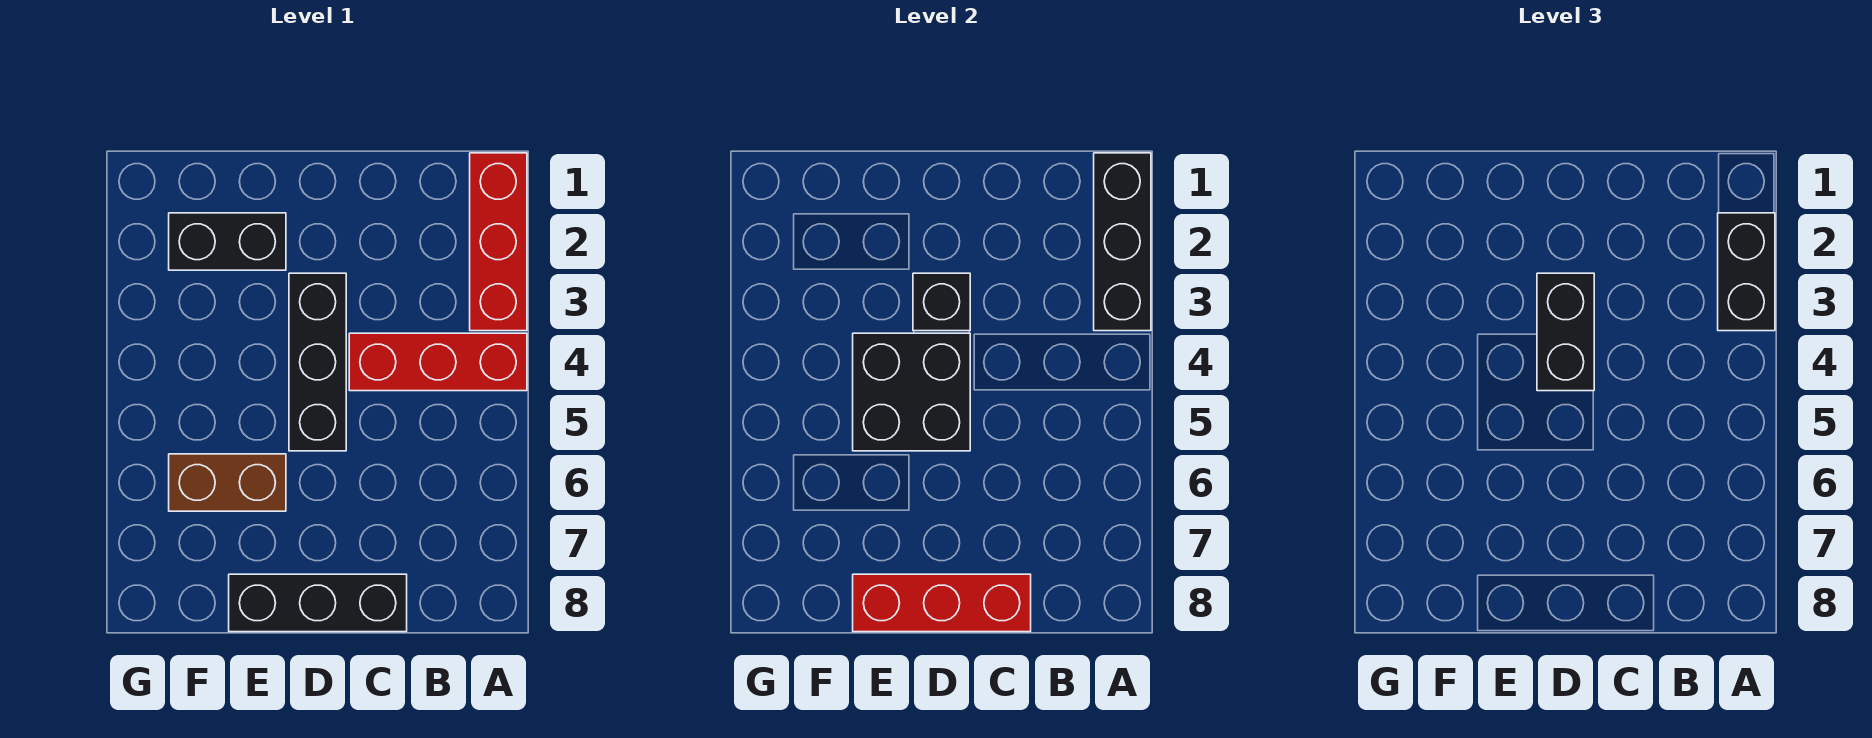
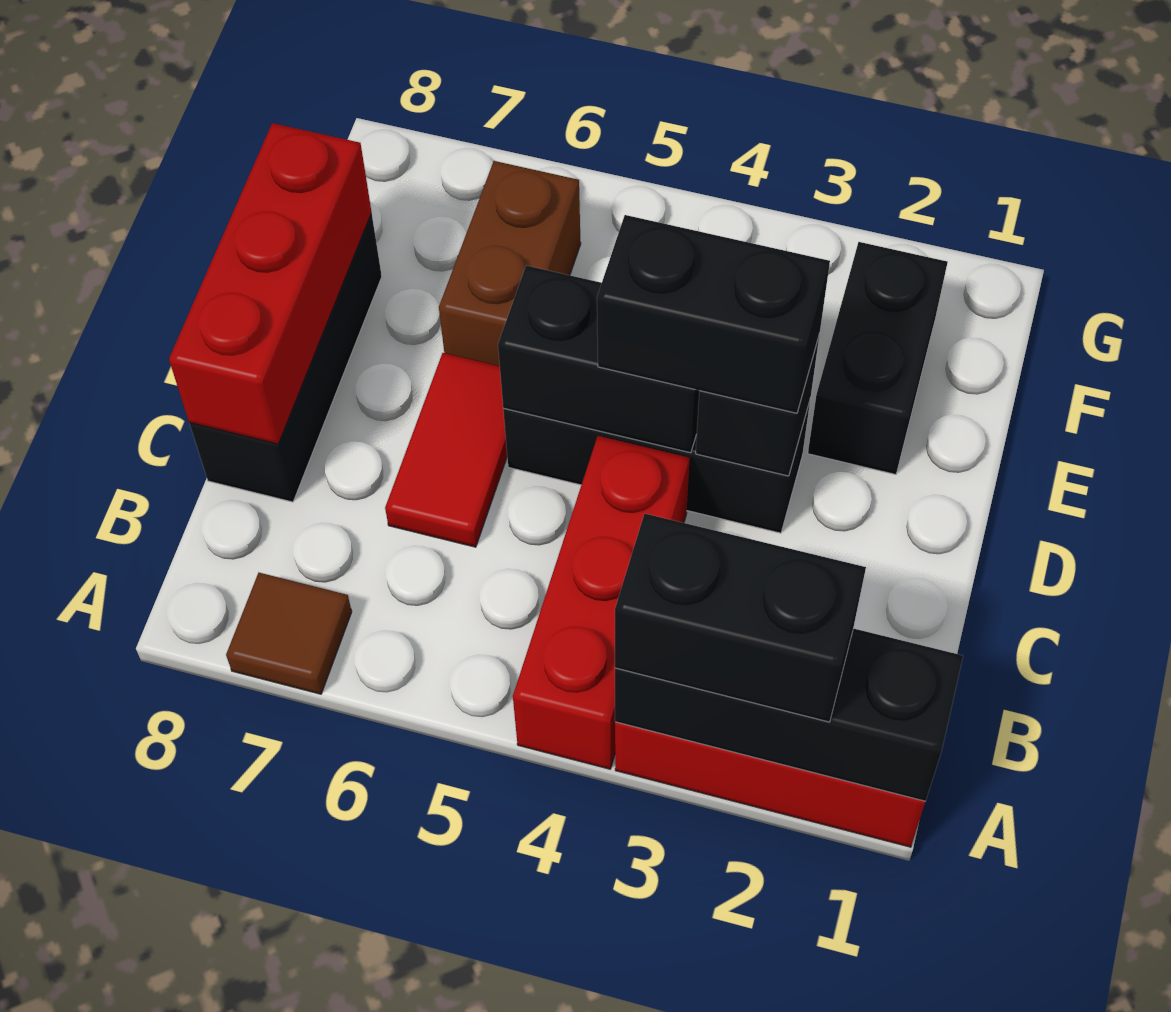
none -> brown tile A7 level 1
none -> red tile C6:D6 level 1
black brick D4:E5 level 2 -> black brick D4:D5 level 2

